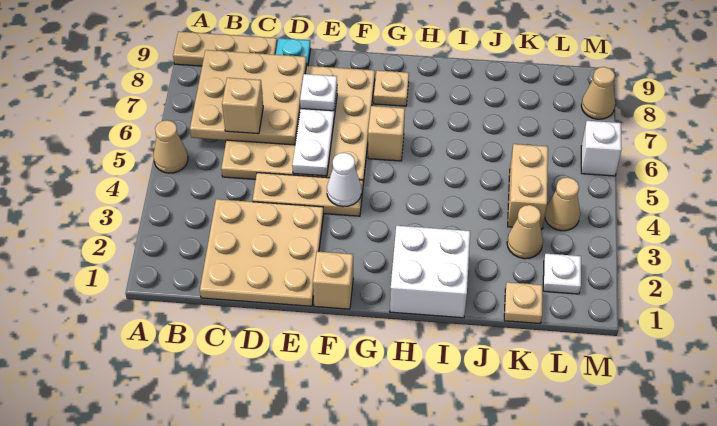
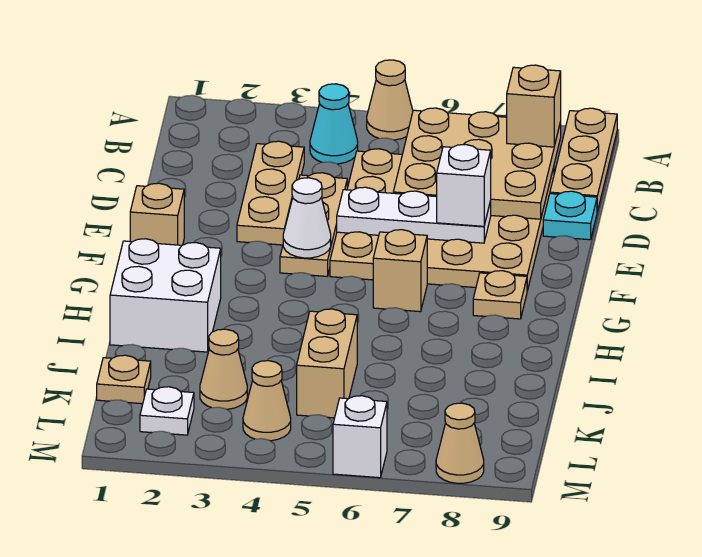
none -> cyan cone B4 level 1
tan plate C1:E3 level 1 -> tan plate C3:E3 level 1
tan brick C6 level 3 -> tan brick B8 level 3
white plate E7 level 3 -> white brick E7 level 3
tan brick K4:K5 level 1 -> tan brick J5:K5 level 1

